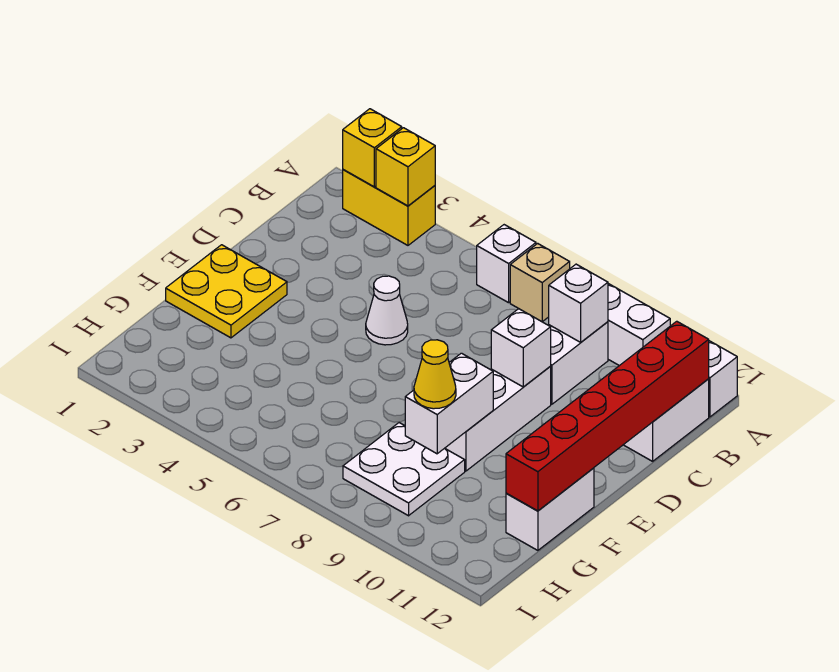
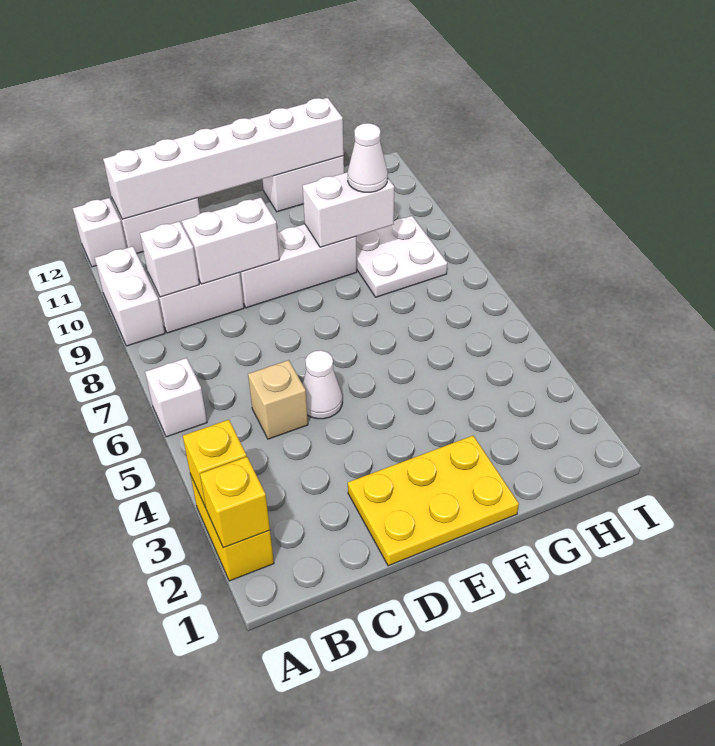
tan brick A7 level 1 -> tan brick C5 level 1
red brick B12:G12 level 2 -> white brick B12:G12 level 2
white brick D9 level 2 -> white brick C9:D9 level 2
yellow plate E1:F2 level 1 -> yellow plate D1:F2 level 1
yellow cone G9 level 3 -> white cone G9 level 3

